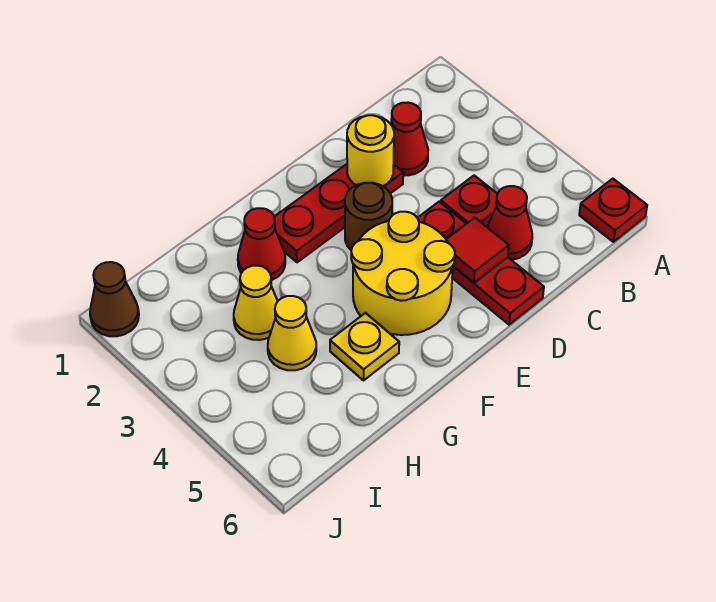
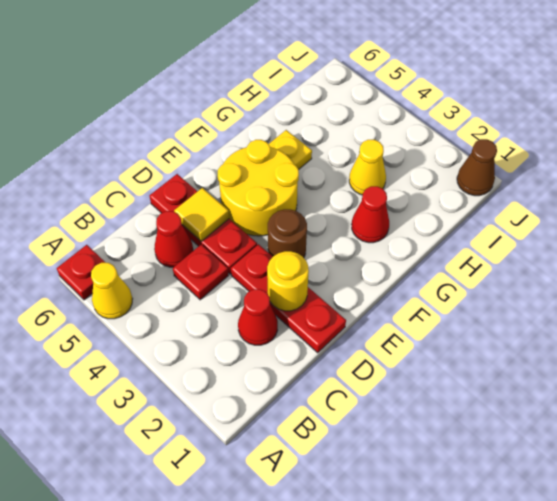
red plate D2:F2 level 1 -> red plate D1:D3 level 1
red tile D5 level 2 -> yellow tile D5 level 2
yellow cone H4 level 1 -> yellow cone A5 level 1

